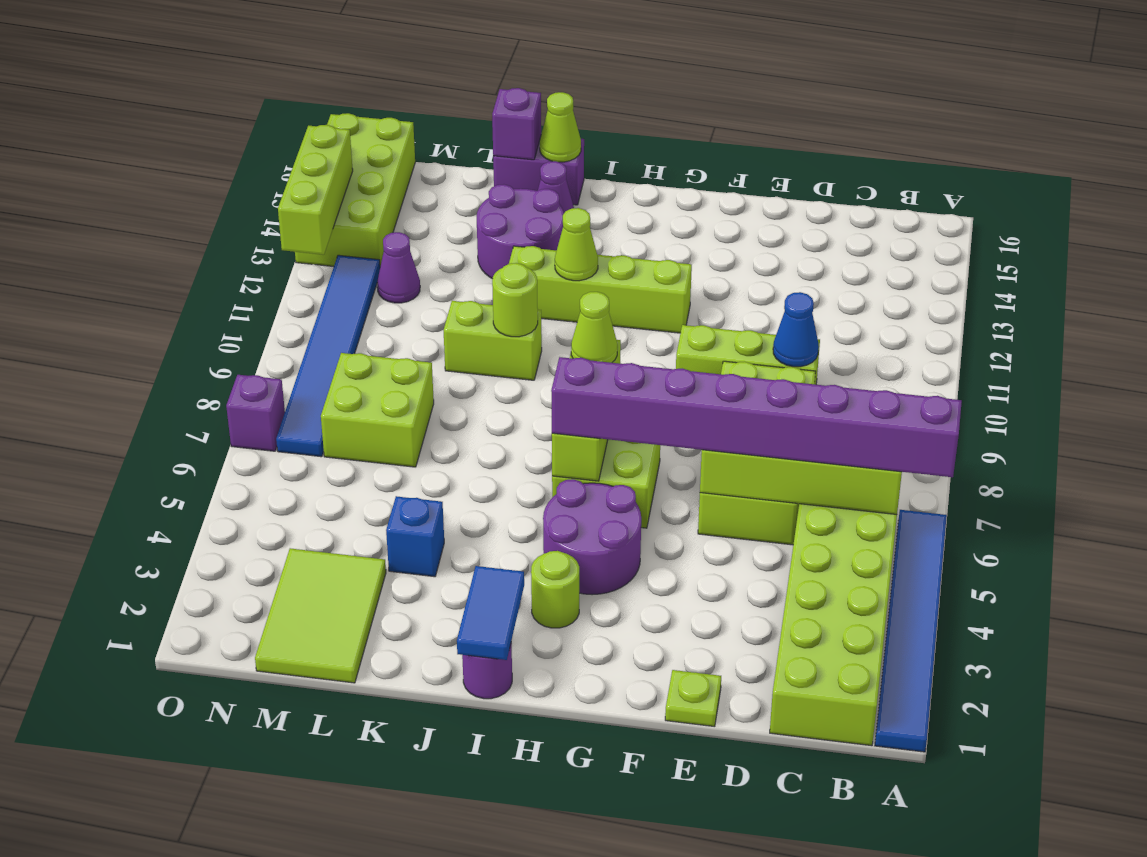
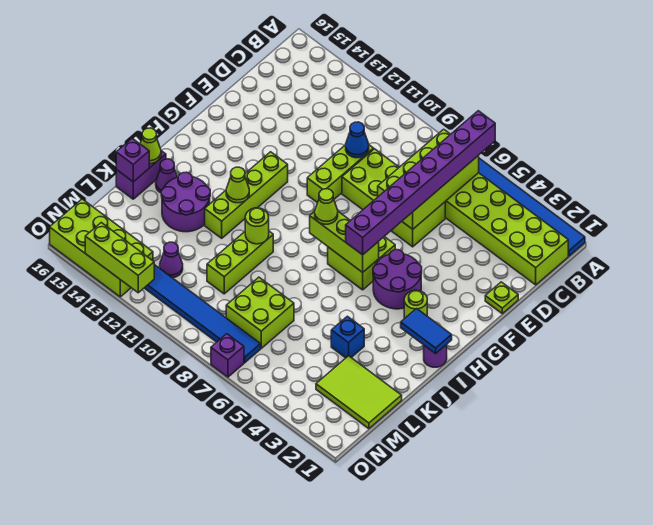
lime brick J10:K10 level 1 -> lime brick J10:L10 level 1

